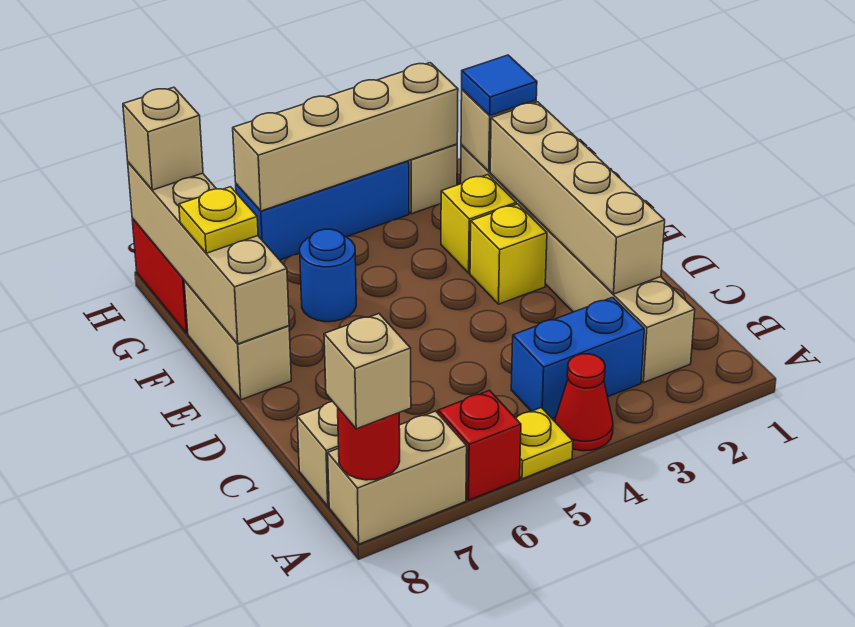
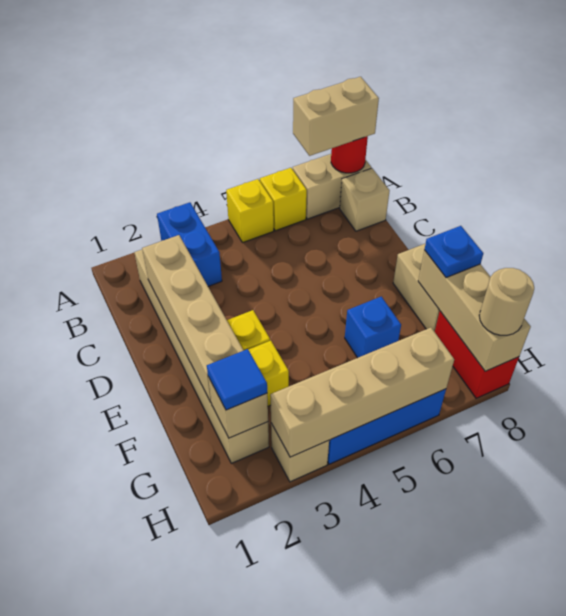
red cone A4 level 1 -> none
yellow plate A5 level 1 -> yellow brick A5 level 1
red brick A6 level 1 -> yellow brick A6 level 1
tan brick A8 level 3 -> tan brick A7:A8 level 3
blue brick B3:B4 level 1 -> blue brick A3:B3 level 1
tan brick E8:H8 level 2 -> tan brick F8:H8 level 2
blue round brick F6 level 1 -> blue brick F6 level 1
yellow plate F8 level 3 -> blue plate F8 level 3
tan brick H8 level 3 -> tan round brick H8 level 3

